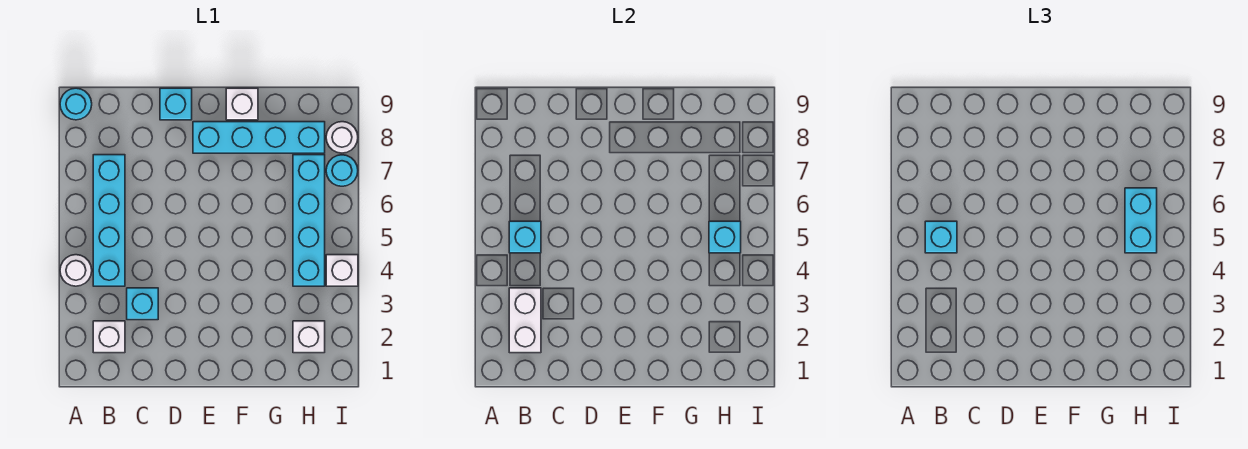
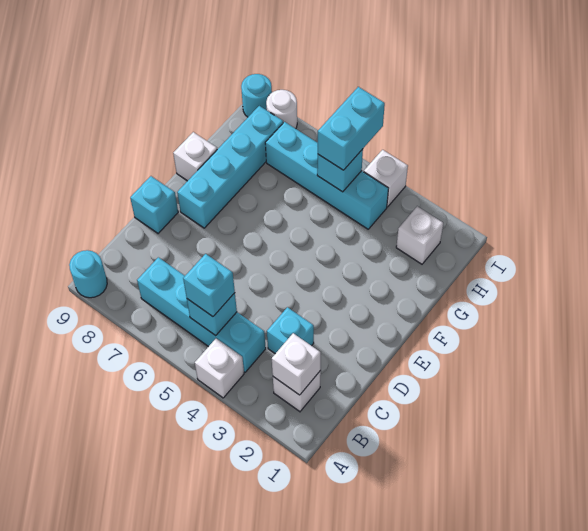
white round brick A4 level 1 -> white brick A4 level 1
white brick B2:B3 level 2 -> white brick B2 level 2
cyan brick H5:H6 level 3 -> cyan brick H5:I5 level 3
cyan round brick I7 level 1 -> cyan round brick I9 level 1

